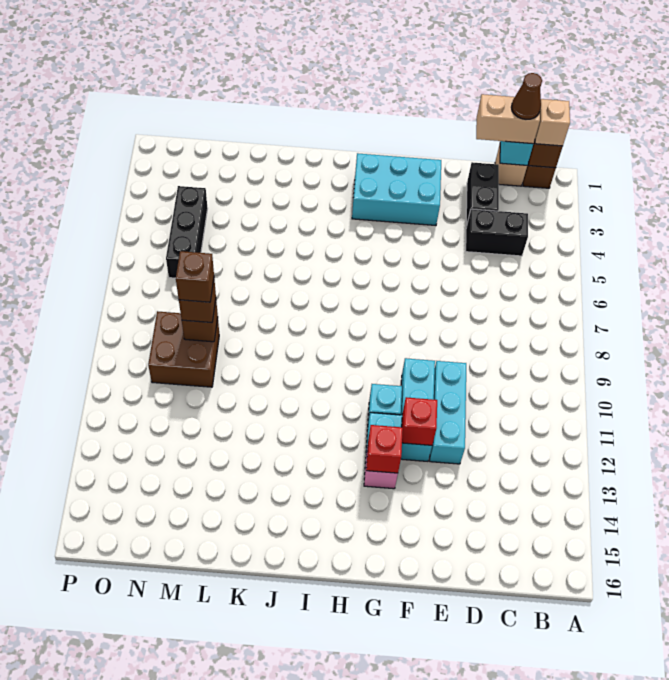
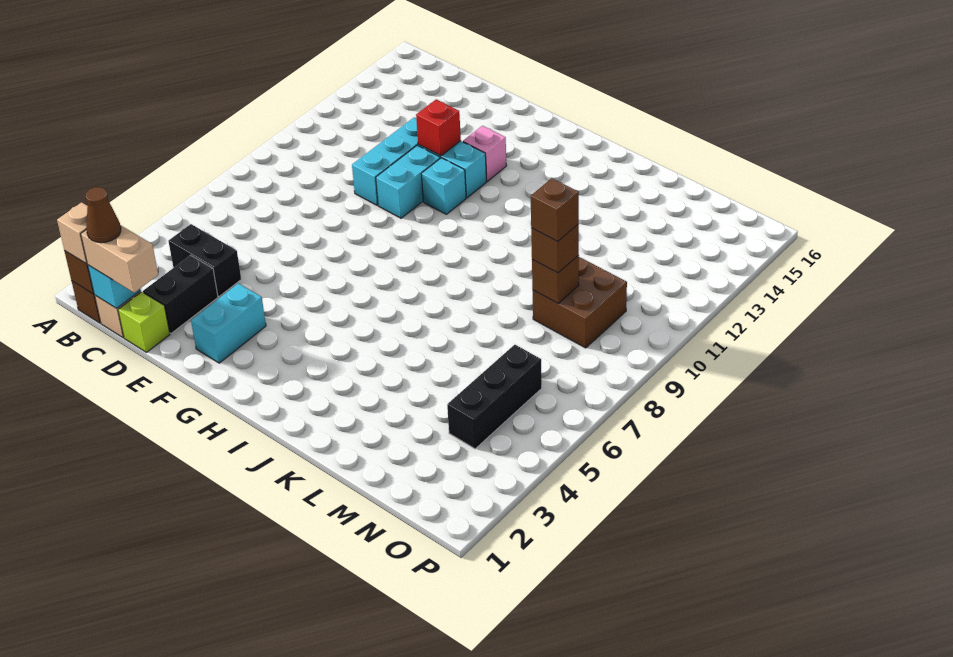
none -> lime brick D1 level 1
cyan brick F2:H3 level 1 -> cyan brick F2:F3 level 1
red brick G13 level 2 -> none

